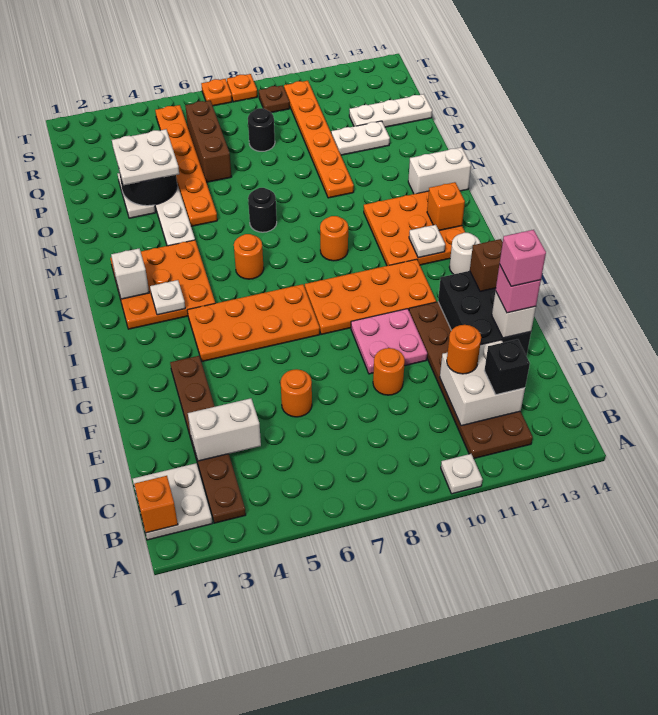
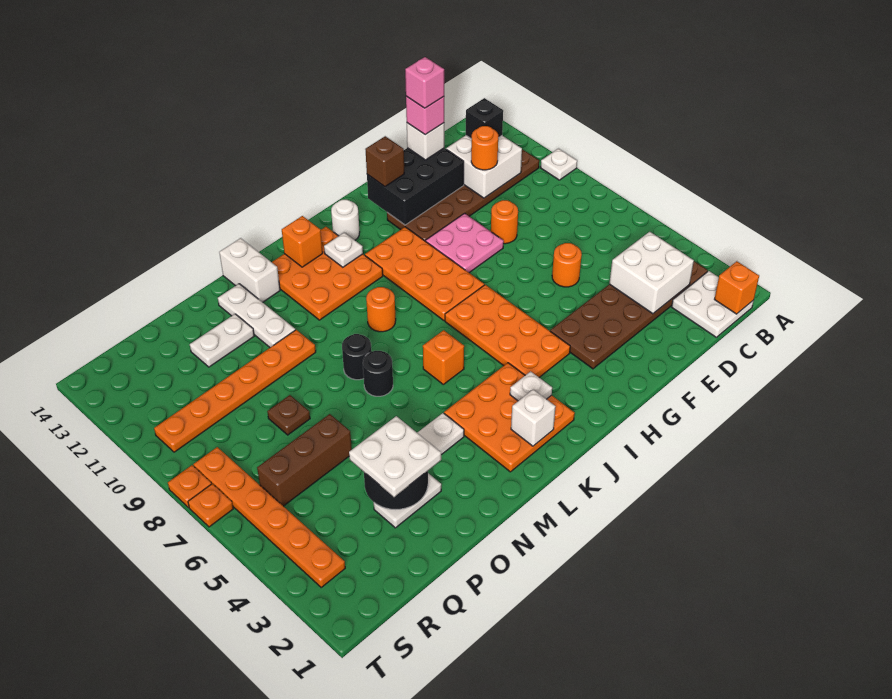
brown plate B3:G3 level 1 -> brown plate B3:G4 level 1
white brick D3:D4 level 2 -> white brick C3:D4 level 2
orange round brick K6 level 1 -> orange brick K6 level 1
orange plate N5:S5 level 1 -> orange plate S3:S8 level 1
white plate P11:P12 level 1 -> white plate O12:P12 level 1
black round brick Q8 level 1 -> black round brick M8 level 1
white plate Q12:Q14 level 1 -> white plate N11:N13 level 1
brown plate S9 level 1 -> brown plate P8 level 1

